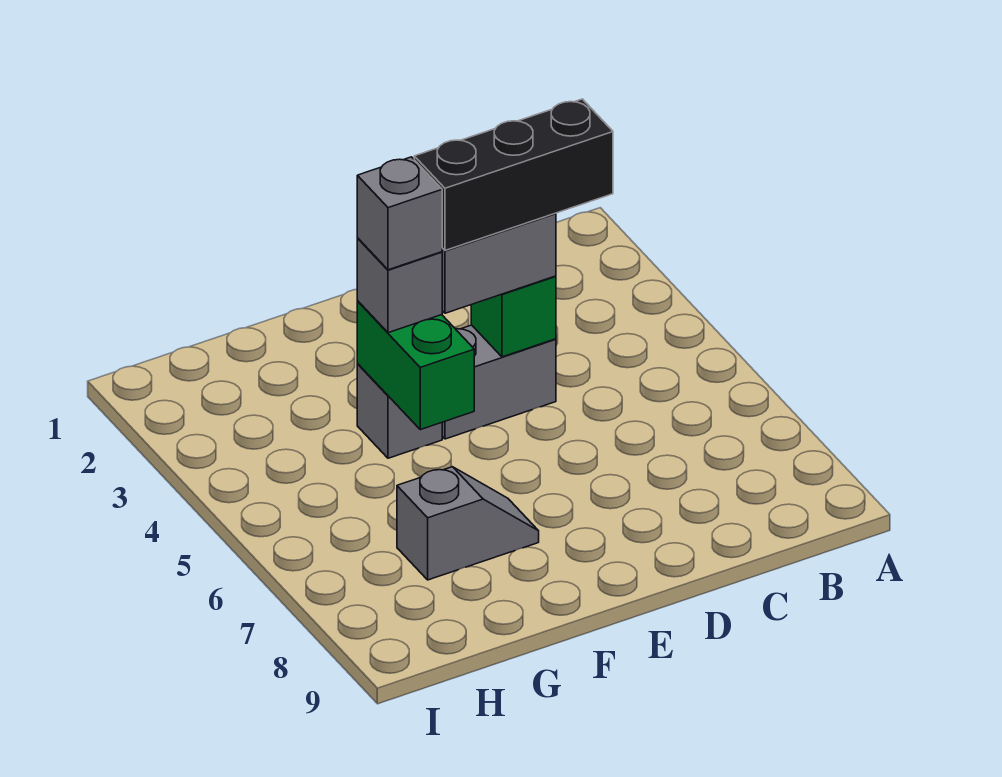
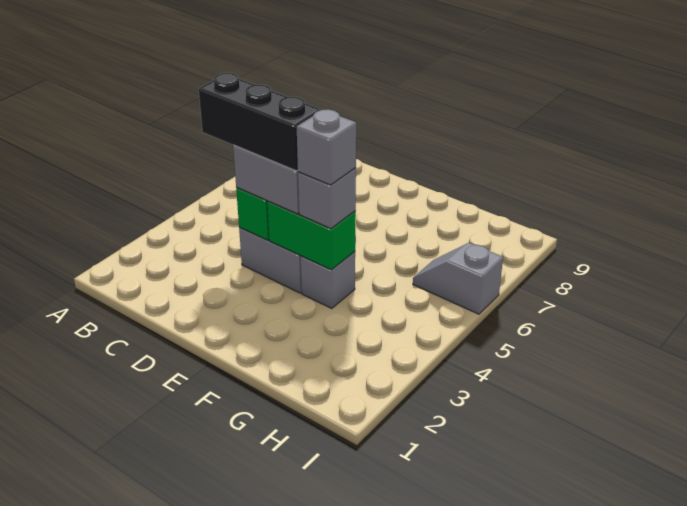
green brick F4:F5 level 2 -> green brick E4:F4 level 2
grey slope F7:G7 level 1 top G -> grey slope H6:I6 level 1 top I

